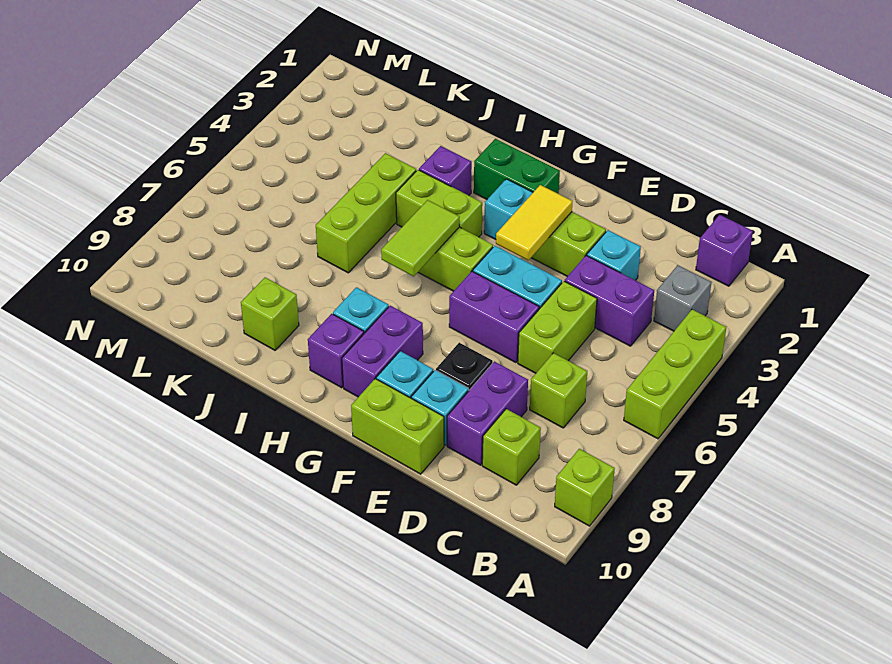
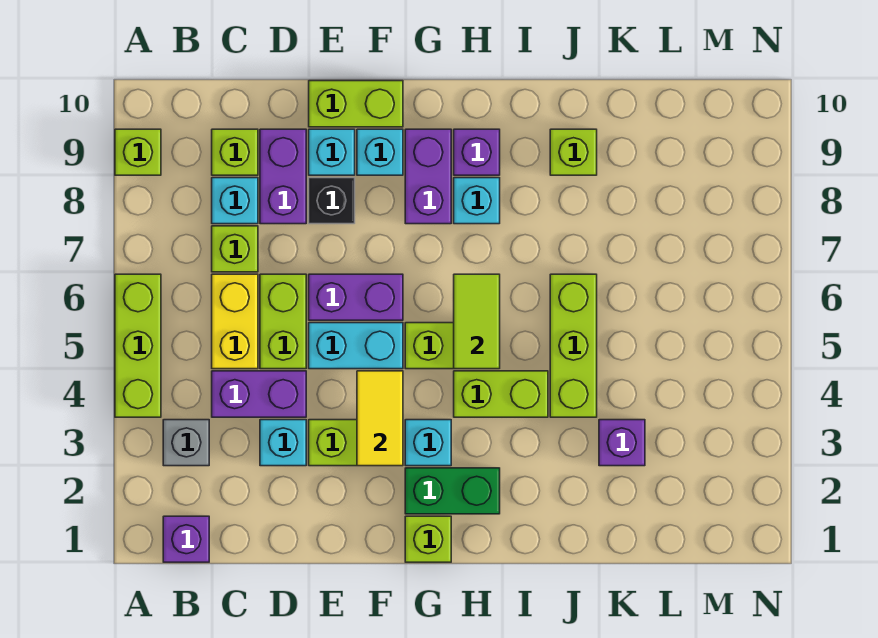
none -> yellow brick C5:C6 level 1
none -> cyan brick C8 level 1
none -> lime brick G1 level 1
purple brick I3 level 1 -> purple brick K3 level 1

